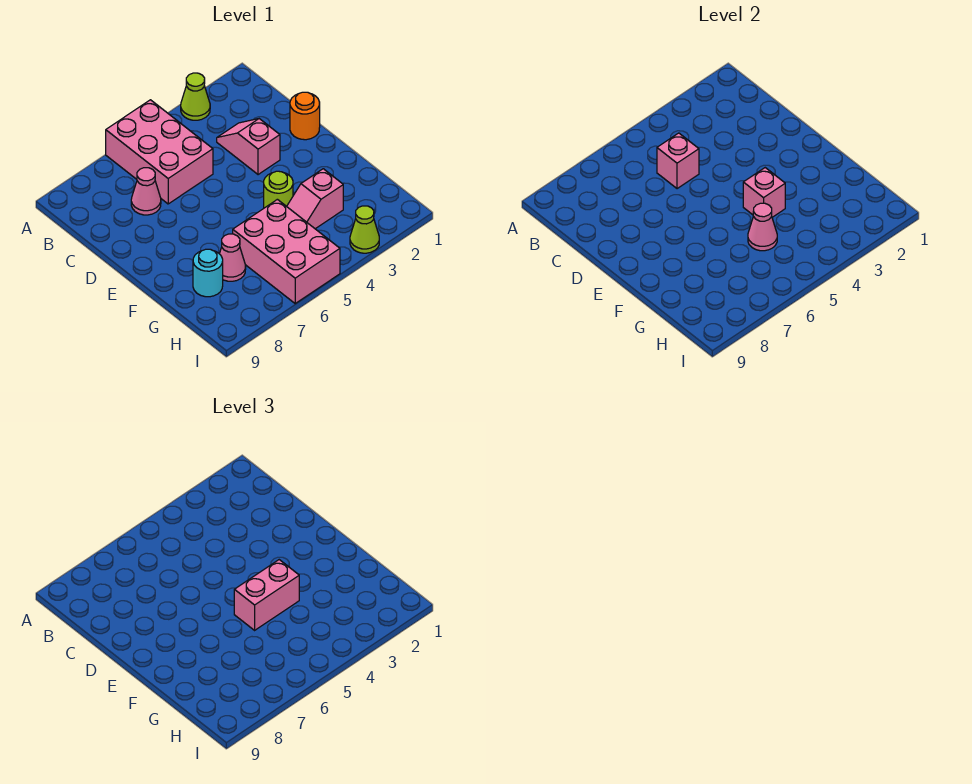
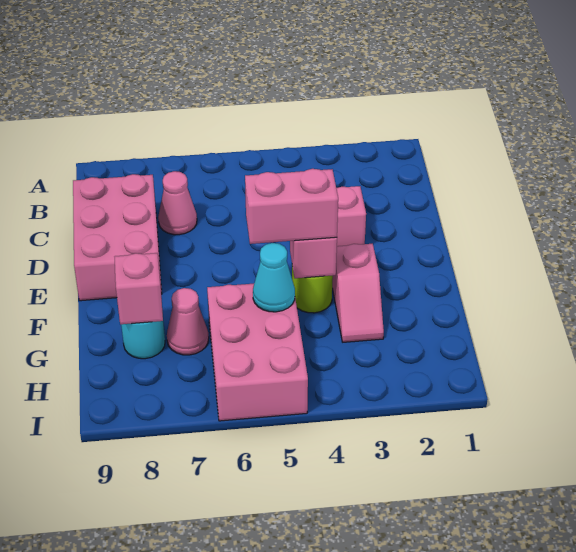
lime cone A3 level 1 -> none
pink brick A5:C6 level 1 -> pink brick C8:E9 level 1
pink brick C5 level 2 -> pink brick G8 level 2
orange round brick D1 level 1 -> none
pink slope G3:G4 level 1 top 3 -> pink slope F3:G3 level 1 top F
pink cone G5 level 2 -> cyan cone G5 level 2
lime cone I3 level 1 -> none

